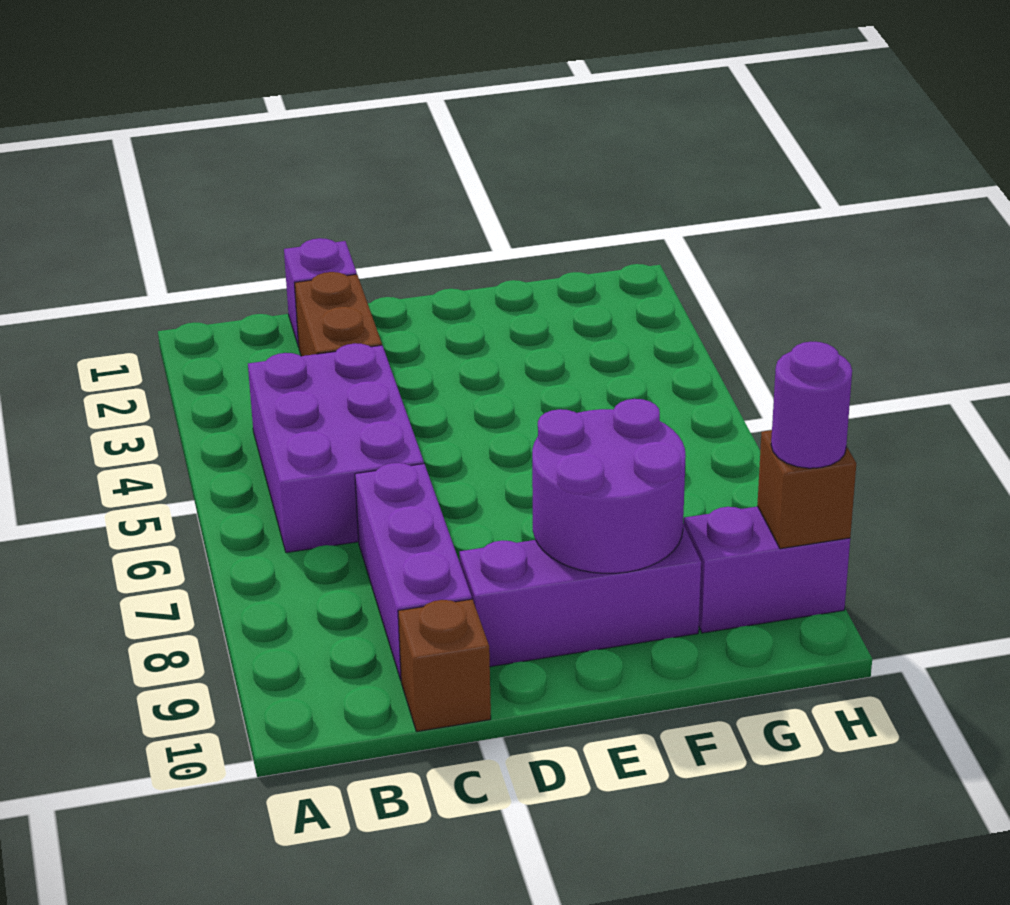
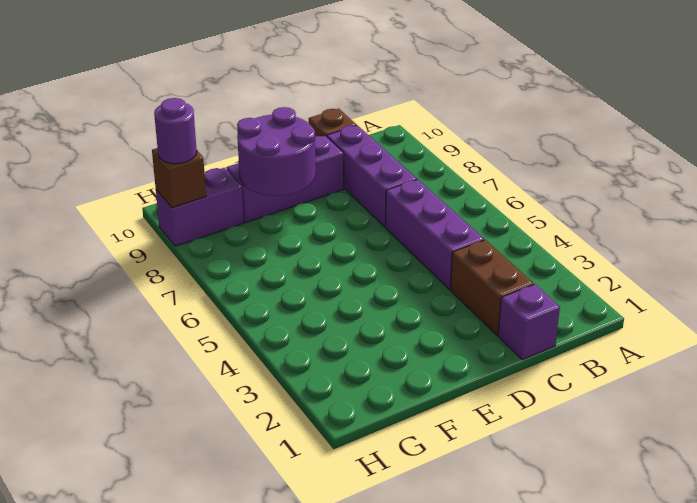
purple brick B4:C6 level 1 -> purple brick C4:C6 level 1

